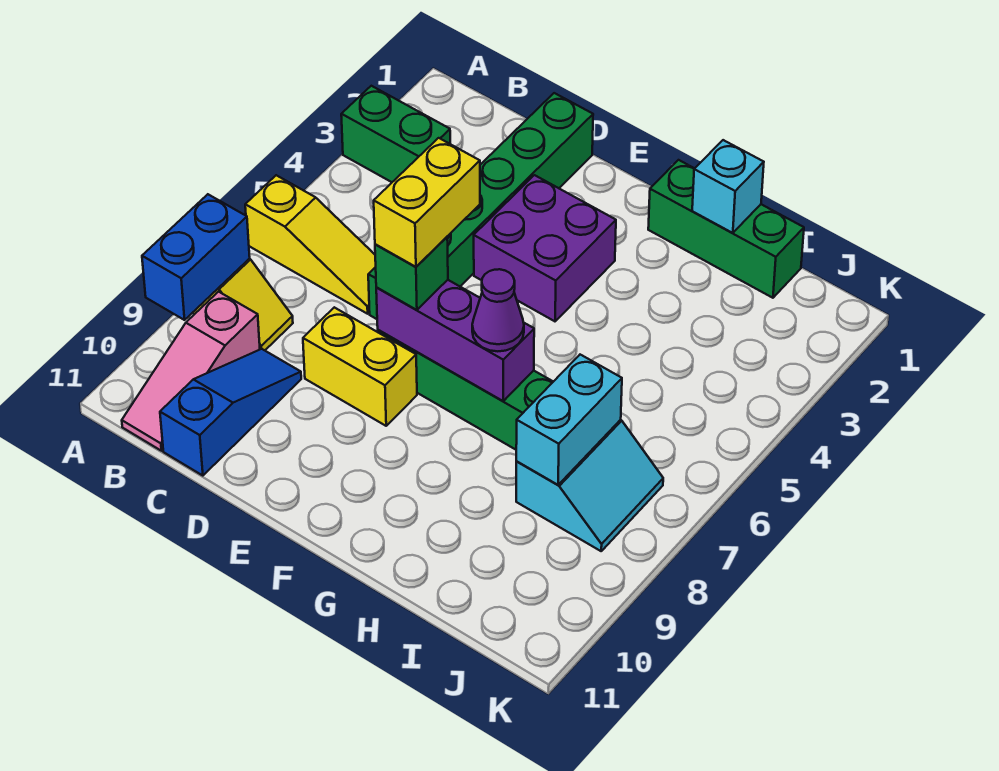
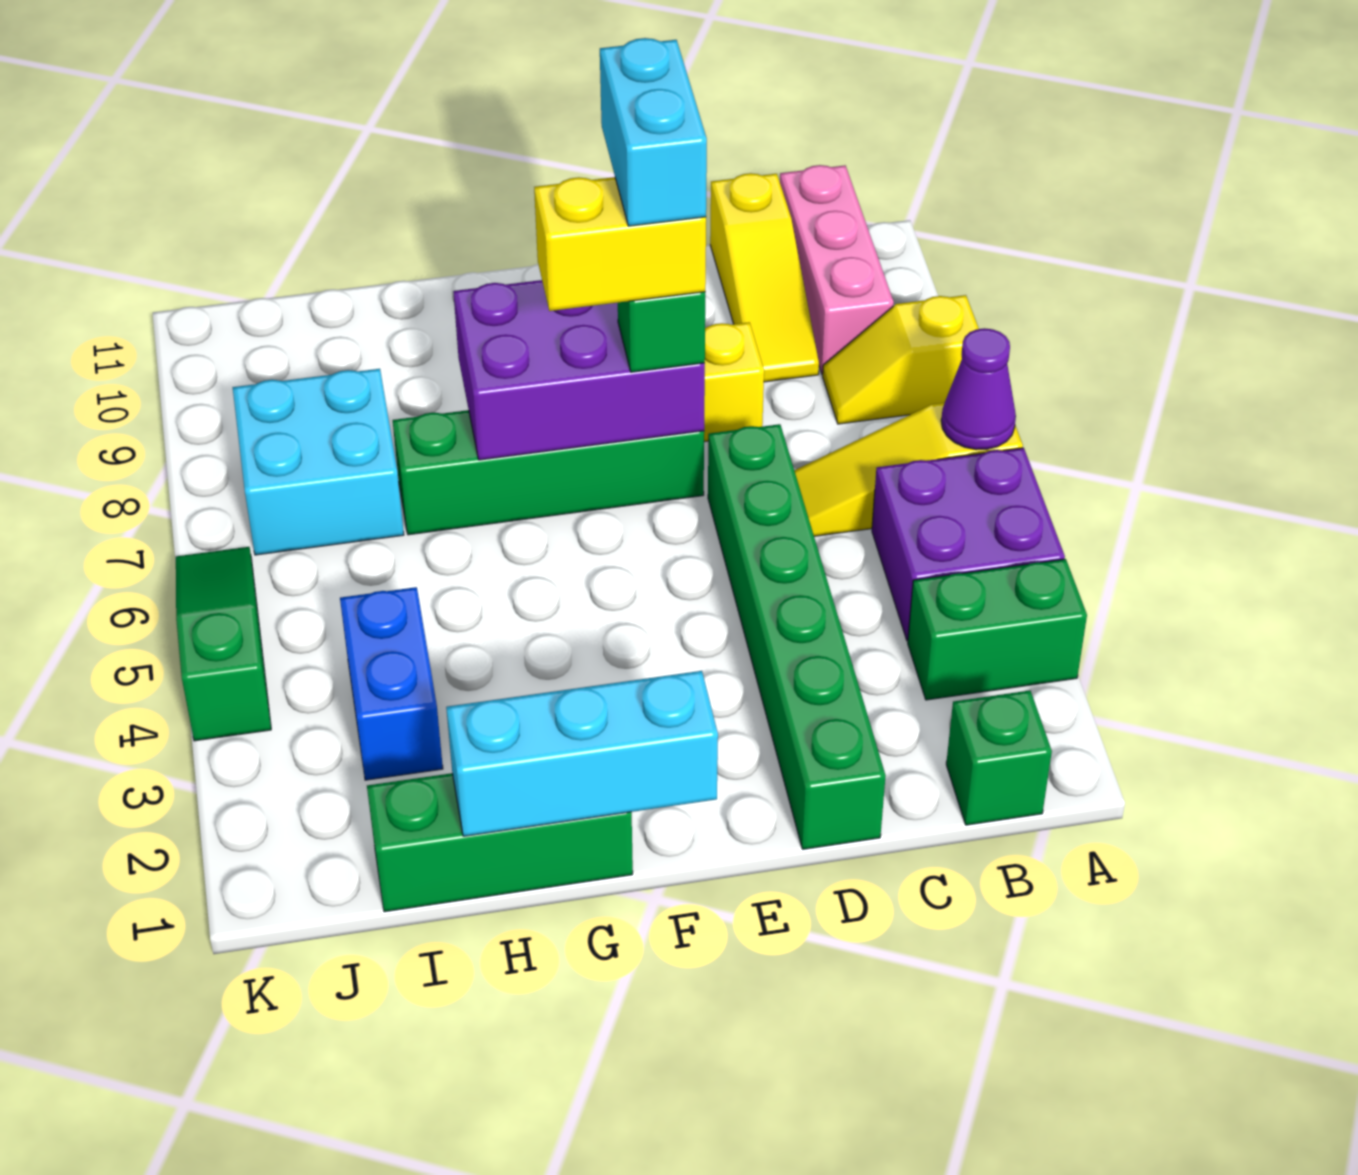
blue brick A8:A9 level 2 -> blue brick I3:I4 level 1
none -> green brick B1 level 1
pink slope B9:B11 level 1 top 9 -> pink brick B9:B11 level 1
blue slope C9:C11 level 1 top 11 -> yellow slope C9:C11 level 1 top 11
purple brick E3:F4 level 1 -> purple brick A4:B5 level 1
yellow brick E6:E7 level 4 -> yellow brick E7:F7 level 4
purple brick E7:G7 level 2 -> purple brick E7:G8 level 2
purple cone G7 level 3 -> purple cone A6 level 2
cyan brick H1 level 2 -> cyan brick F1:H1 level 2
cyan slope I7:J8 level 1 top I -> cyan brick I7:J8 level 1
cyan brick I7:I8 level 2 -> cyan brick E7:E8 level 5
none -> green slope K4:K6 level 1 top 4

